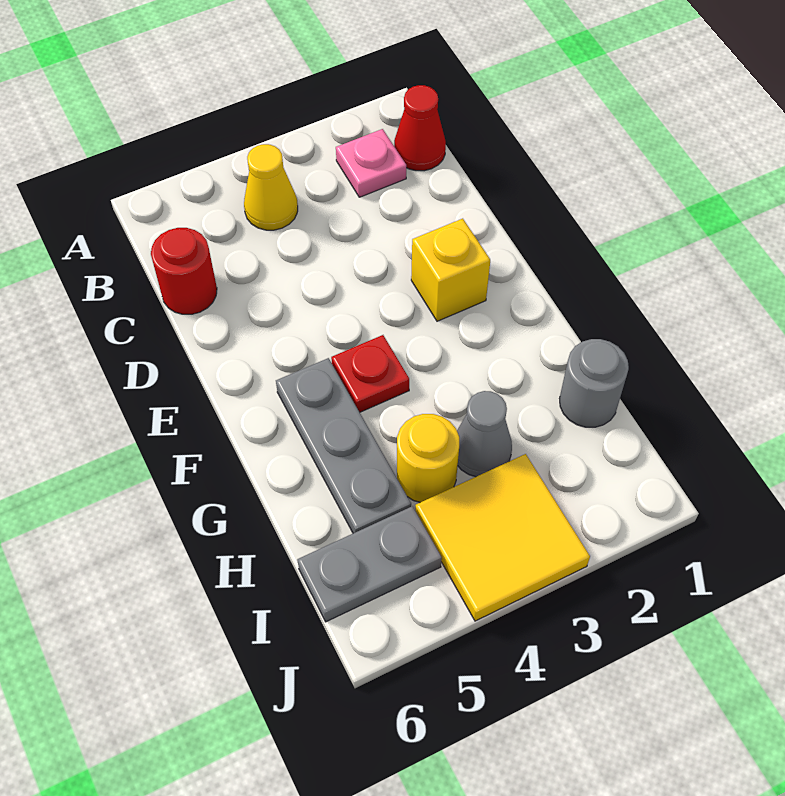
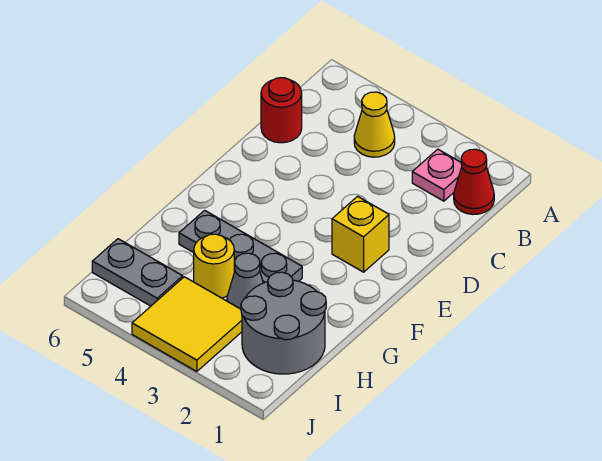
red plate F4 level 1 -> none
grey plate F5:H5 level 1 -> grey plate G3:G5 level 1
grey round brick H1 level 1 -> grey round brick H1:I2 level 1

